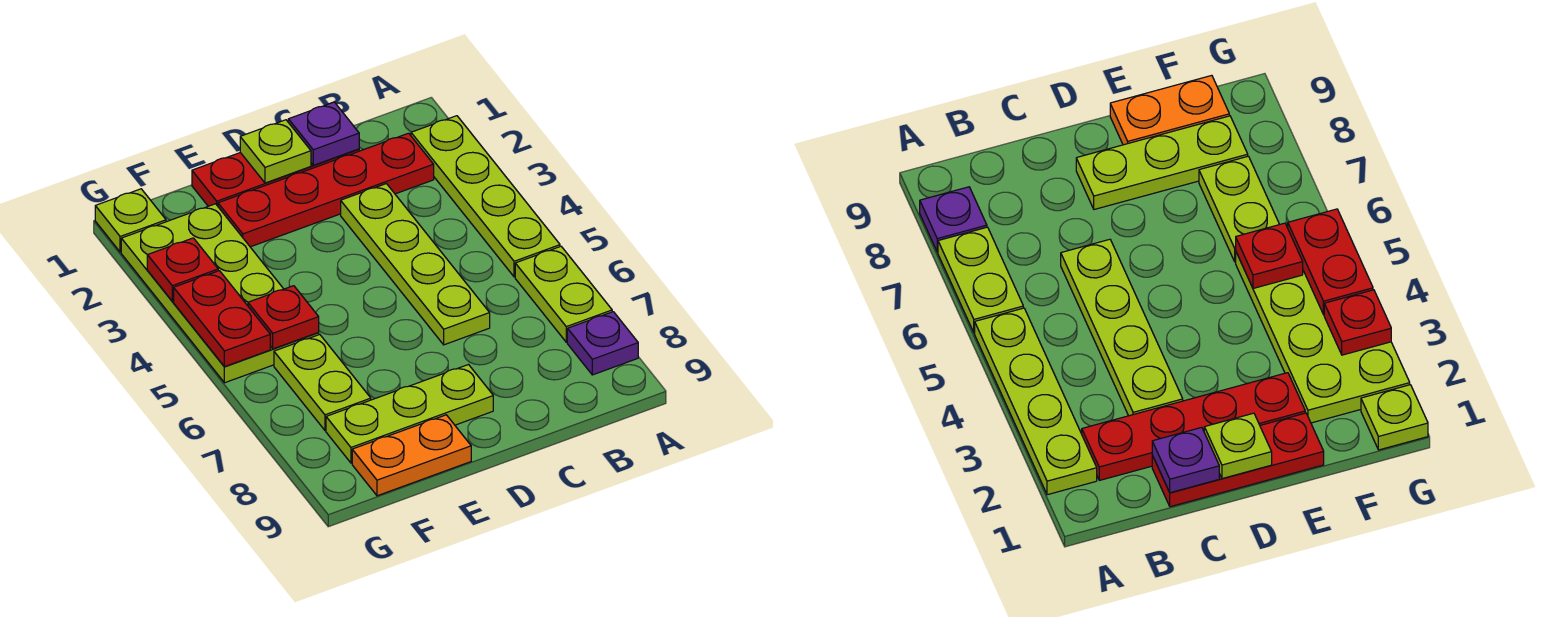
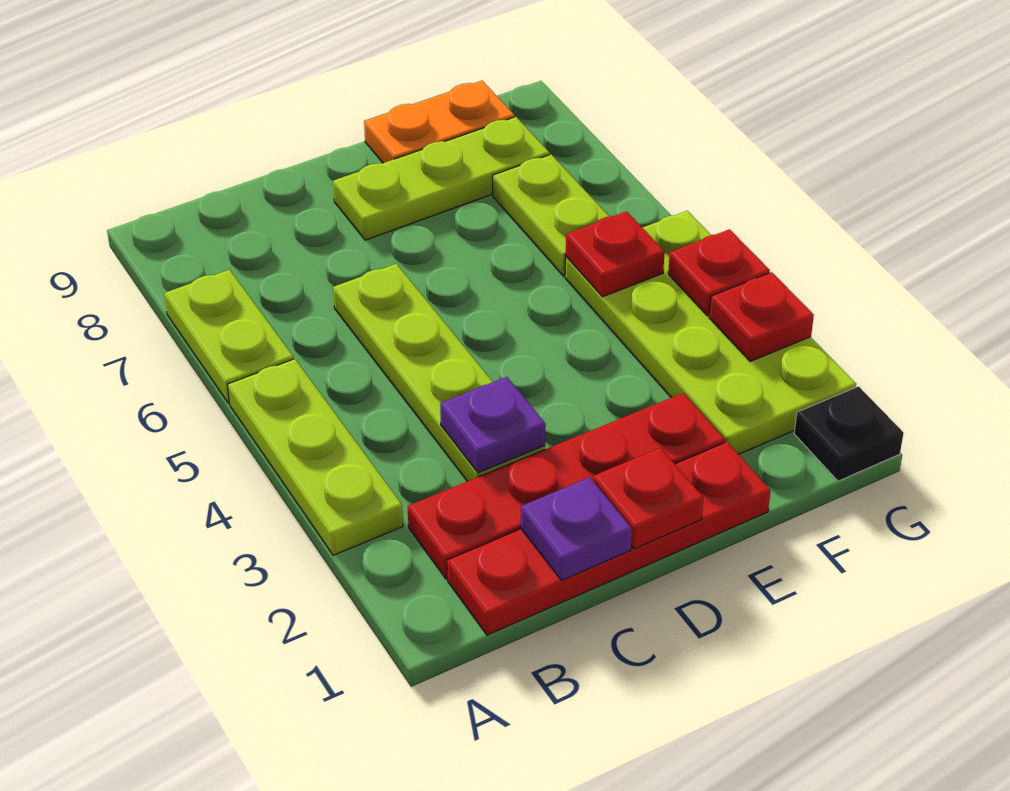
lime plate A2:A5 level 1 -> lime plate A3:A5 level 1
purple plate A8 level 1 -> purple plate C3 level 2
red plate C1:E1 level 1 -> red plate B1:E1 level 1
lime plate D1 level 2 -> red plate D1 level 2
lime plate G1 level 1 -> black plate G1 level 1
red plate G4:G5 level 2 -> red plate G4 level 2

